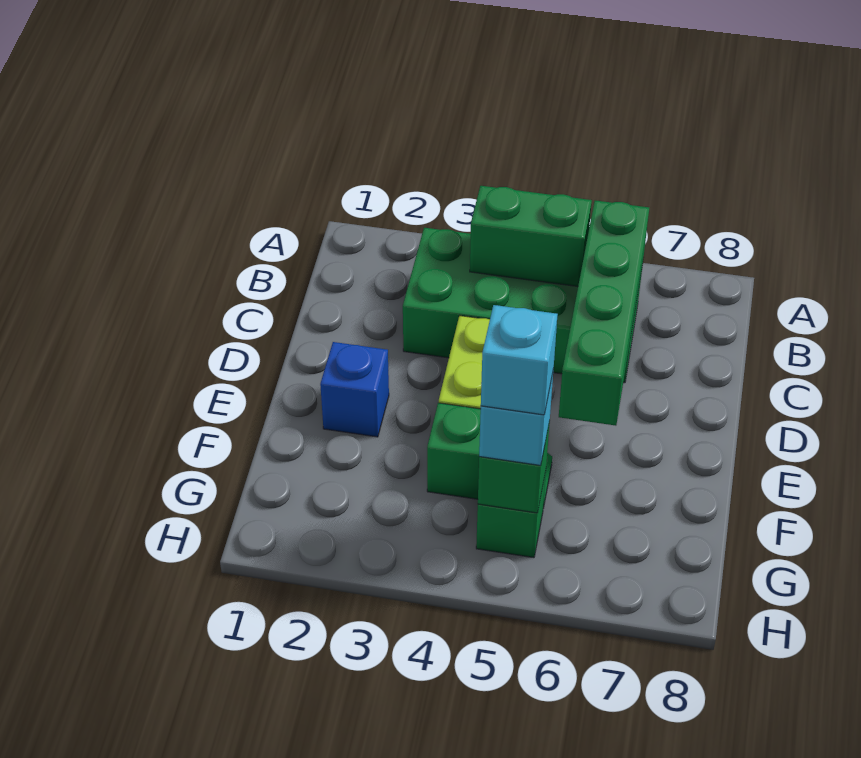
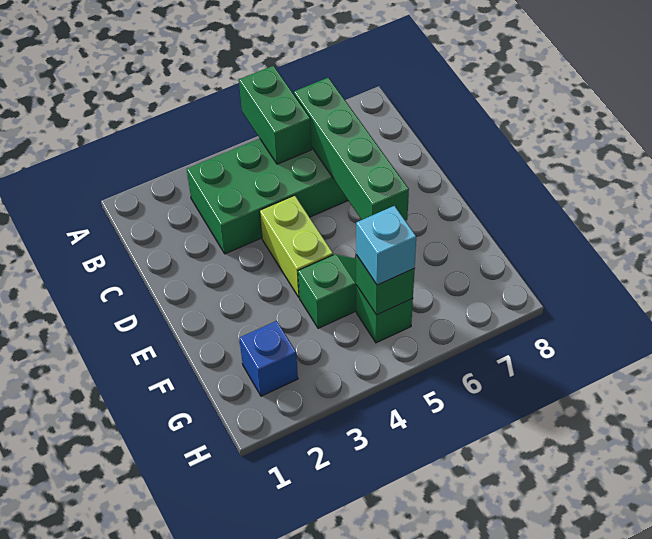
green brick B4:B5 level 2 -> green brick A5:B5 level 2
blue brick E2 level 1 -> blue brick G2 level 1
cyan brick G5 level 4 -> none

